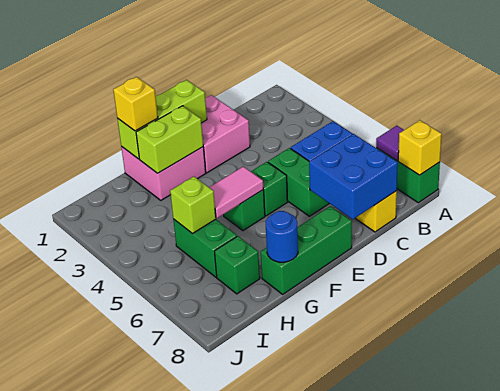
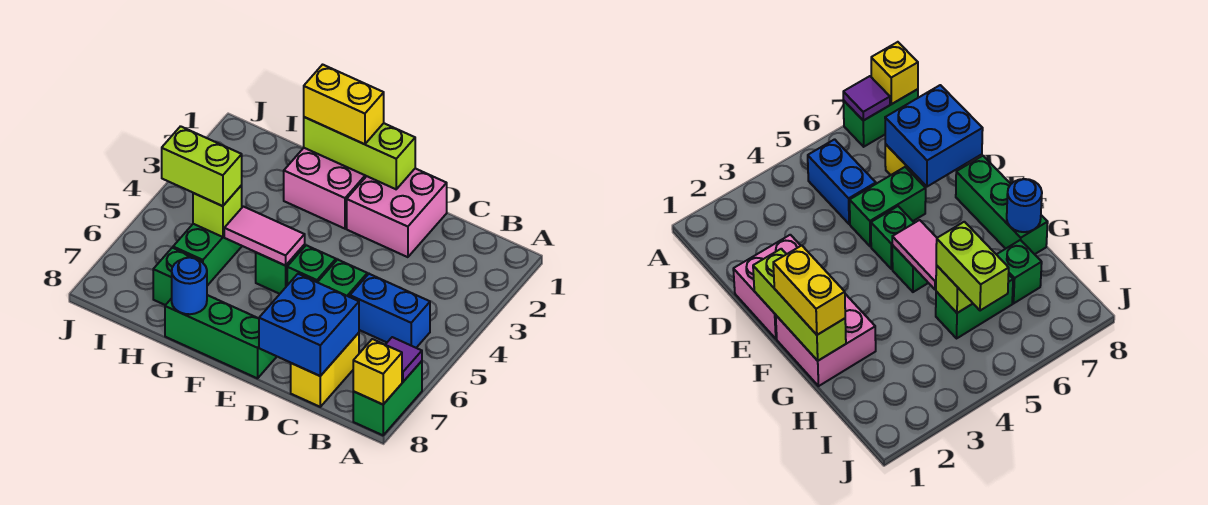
lime brick F2:G2 level 2 -> lime brick H5:I5 level 3
yellow brick G1 level 3 -> yellow brick F1:G1 level 3

